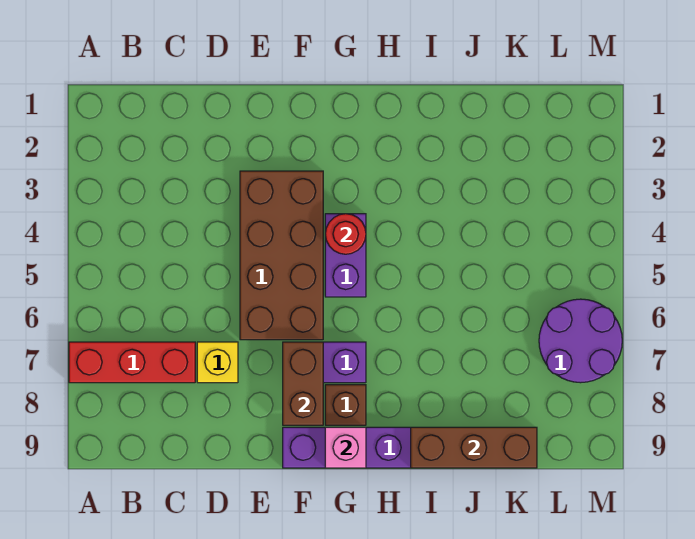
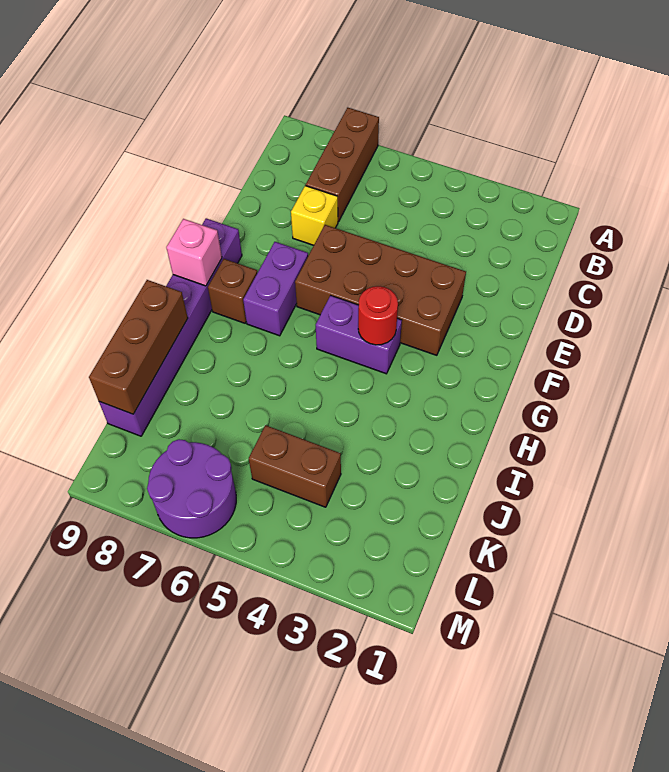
red brick A7:C7 level 1 -> brown brick A7:C7 level 1
brown brick F7:F8 level 2 -> brown brick K4:K5 level 1

